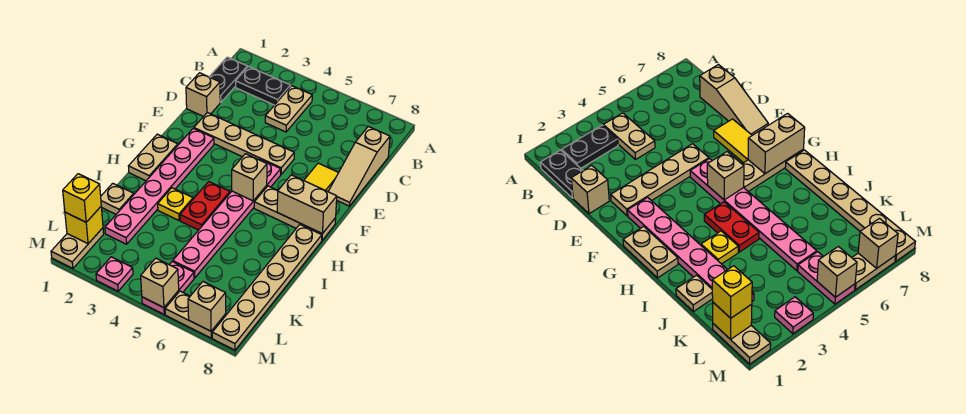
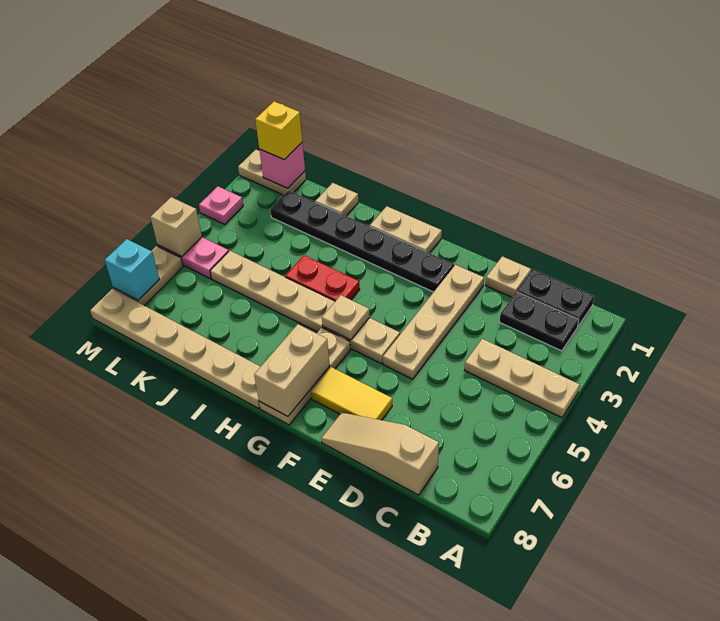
black plate B2:B3 level 1 -> black plate B2:C2 level 1
tan plate B4:C4 level 1 -> tan plate A4:C4 level 1
tan brick D1 level 1 -> tan plate D1 level 1
pink plate F2:K2 level 1 -> black plate F2:K2 level 1
pink plate F5:K5 level 1 -> tan plate F5:K5 level 1
tan brick G5 level 2 -> tan plate G5 level 2
yellow plate I3 level 1 -> none
yellow brick L1 level 2 -> pink brick L1 level 2
tan brick M7 level 2 -> cyan brick M7 level 2

